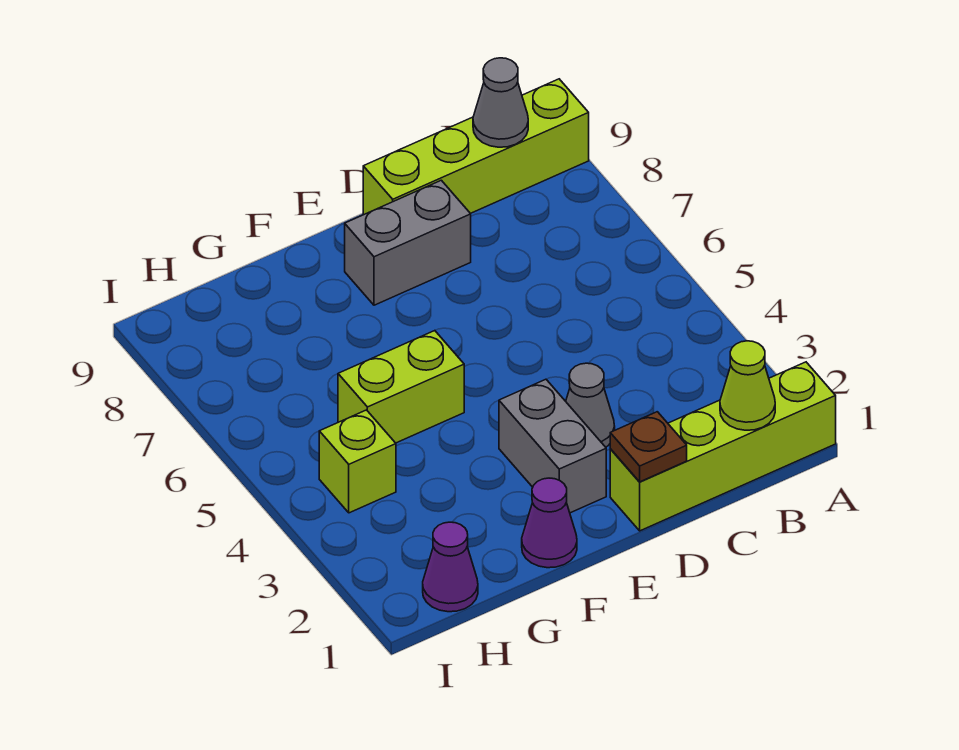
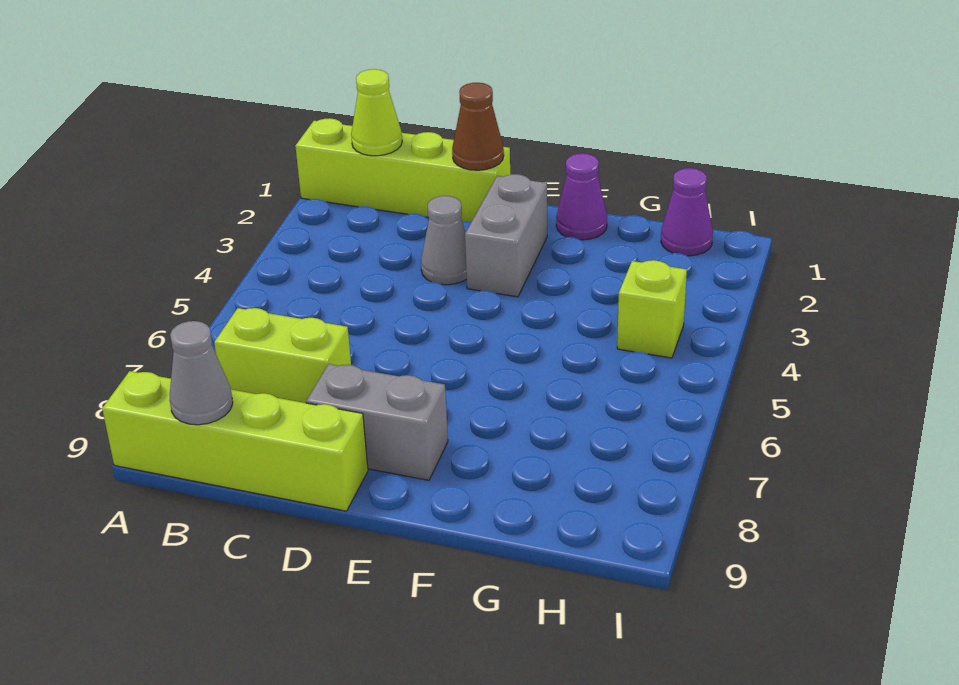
brown plate D1 level 2 -> brown cone D1 level 2
lime brick F5:G5 level 1 -> lime brick B7:C7 level 1

